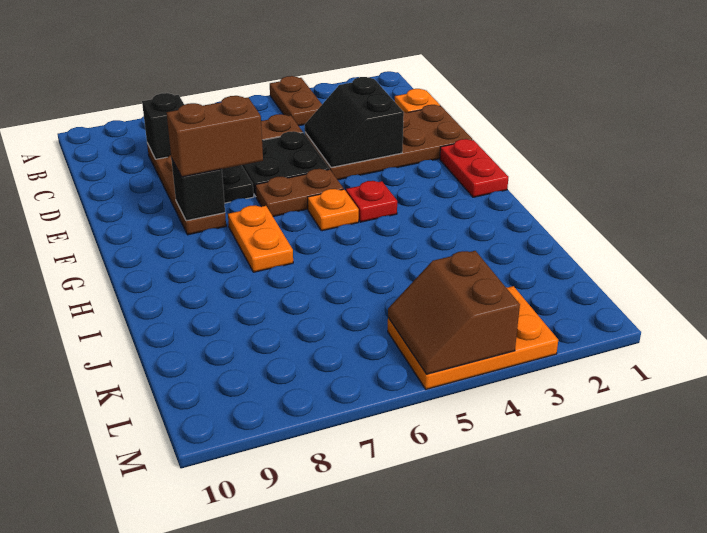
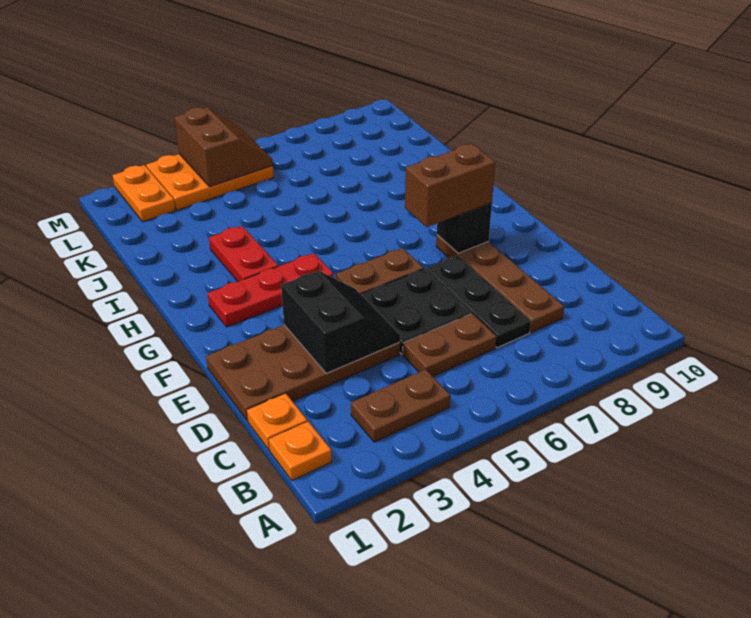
brown plate A4:B4 level 1 -> brown plate B3:B4 level 1
black brick C8 level 2 -> none
red plate F1:G1 level 1 -> red plate H3:I3 level 1
red plate G4 level 1 -> red plate G2:G4 level 1
orange plate G5 level 1 -> orange plate B1 level 1
orange plate G7:H7 level 1 -> orange plate L2:M2 level 1

